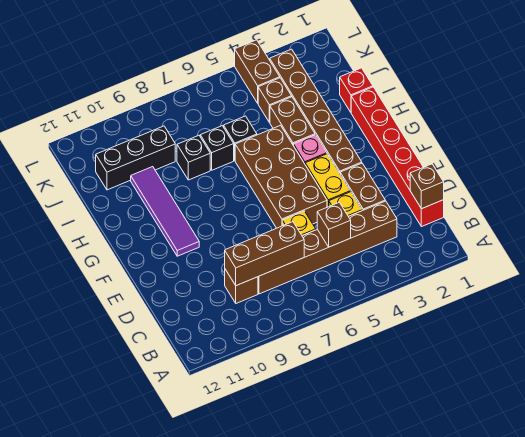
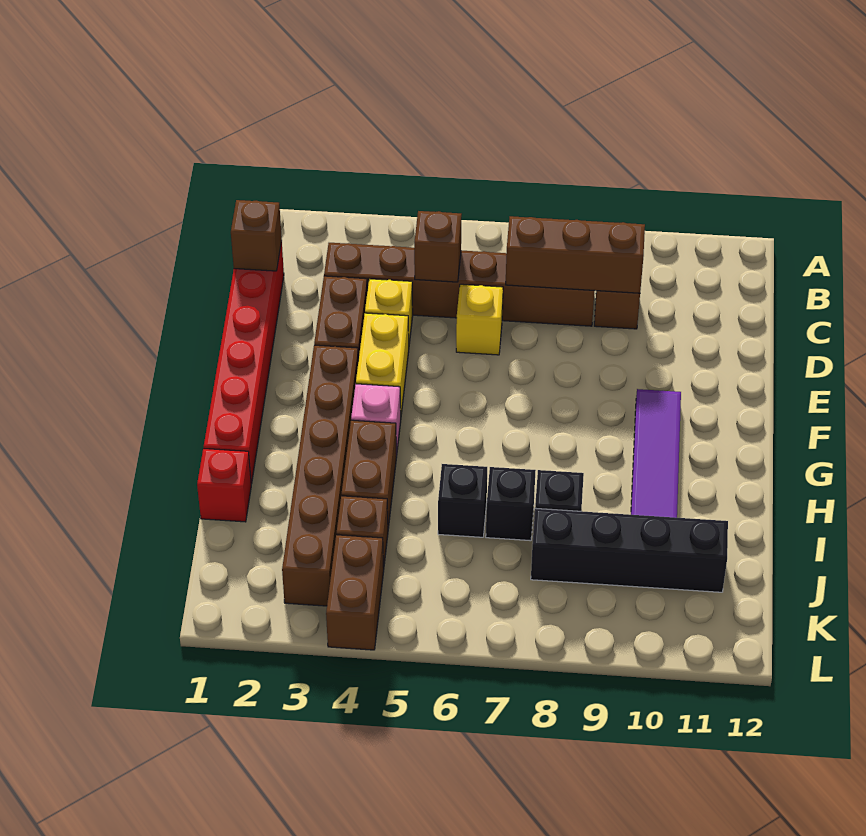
brown brick E5:H6 level 1 -> none
black brick J9:J11 level 1 -> black brick J8:J11 level 1

